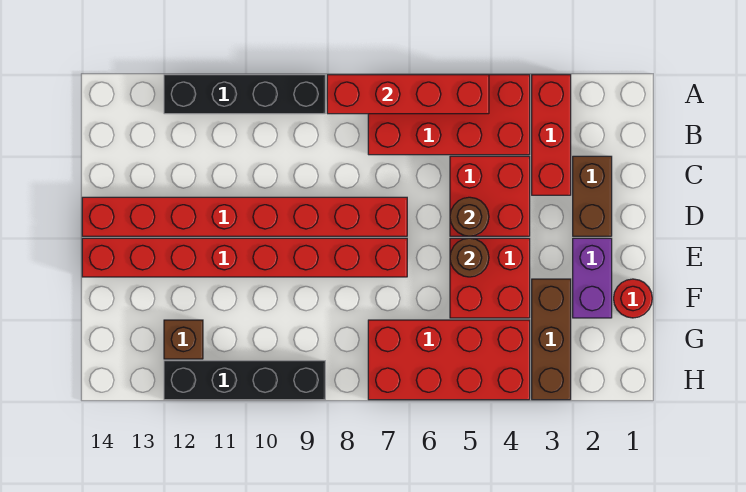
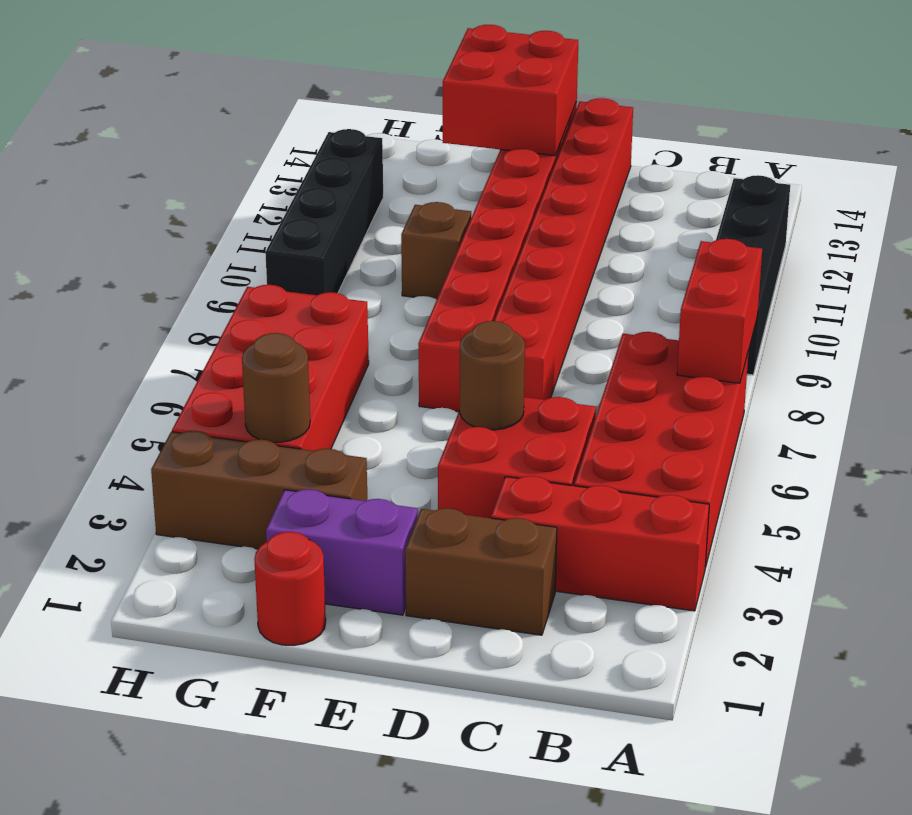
red brick A5:A8 level 2 -> red brick A7:A8 level 2
red brick E4:F5 level 1 -> red brick E13:F14 level 2
brown round brick E5 level 2 -> brown round brick G4 level 2
brown brick G12 level 1 -> brown brick F10 level 1

